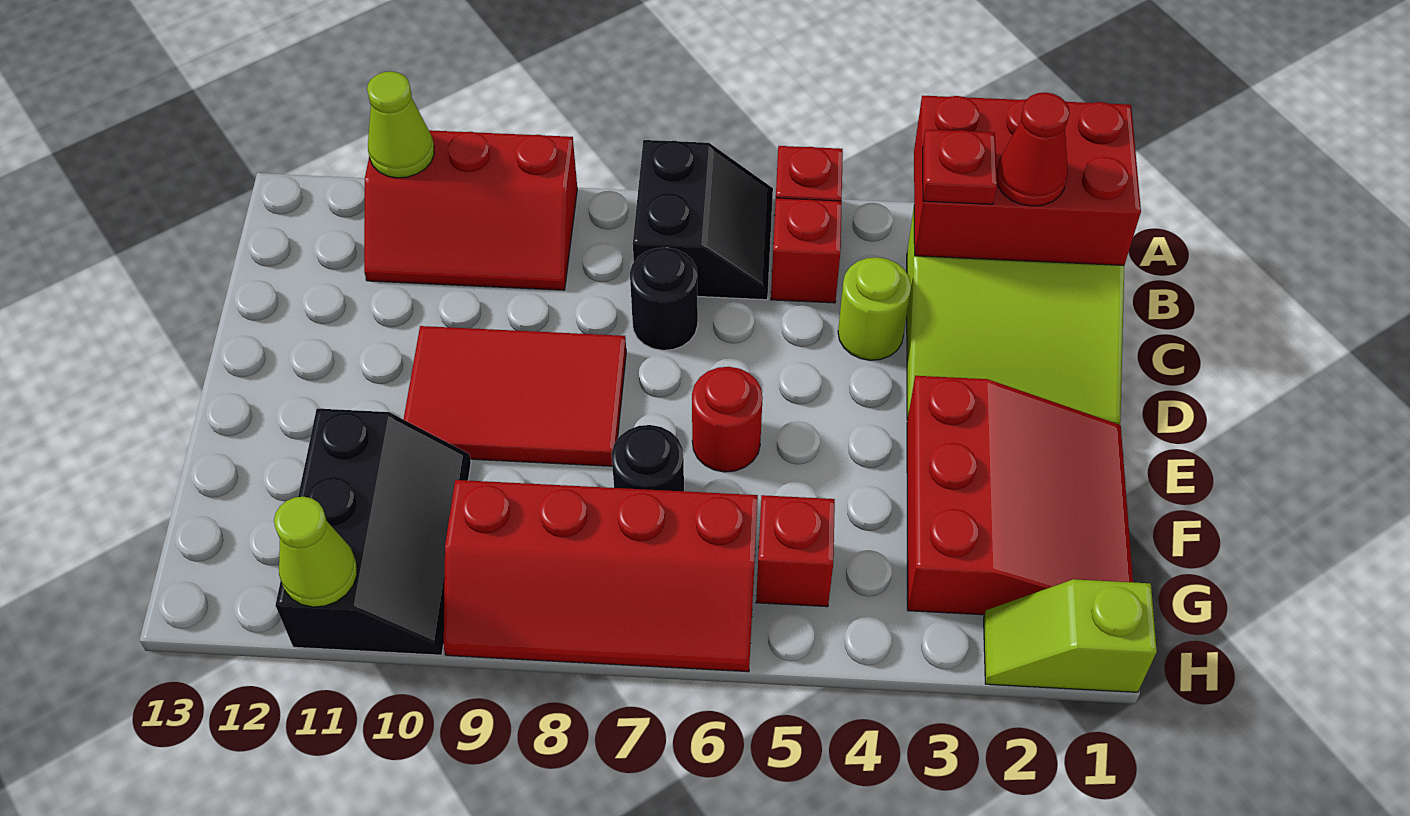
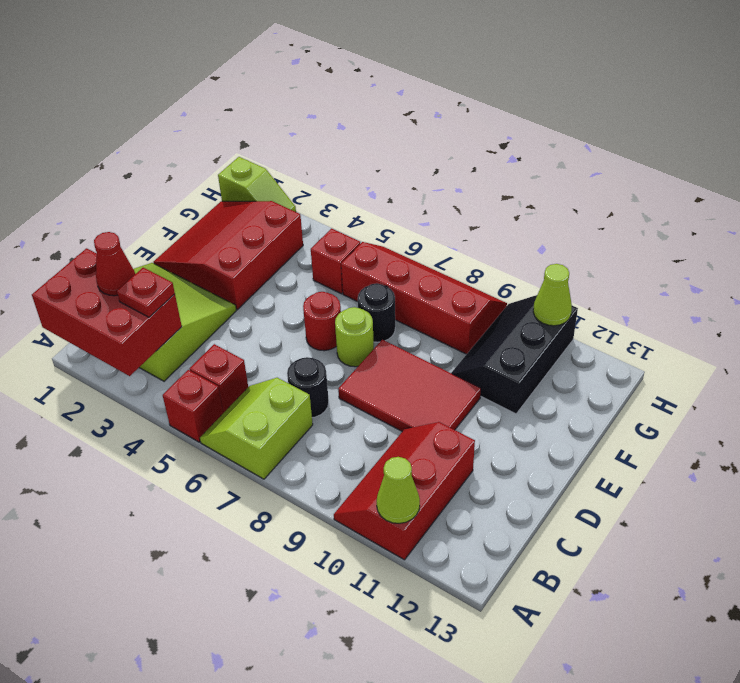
black slope A6:B7 level 1 top 7 -> lime slope A6:B7 level 1 top 7
red slope A9:B11 level 1 top A -> red slope A10:C11 level 1 top 11
lime round brick C4 level 1 -> lime round brick E7 level 1

